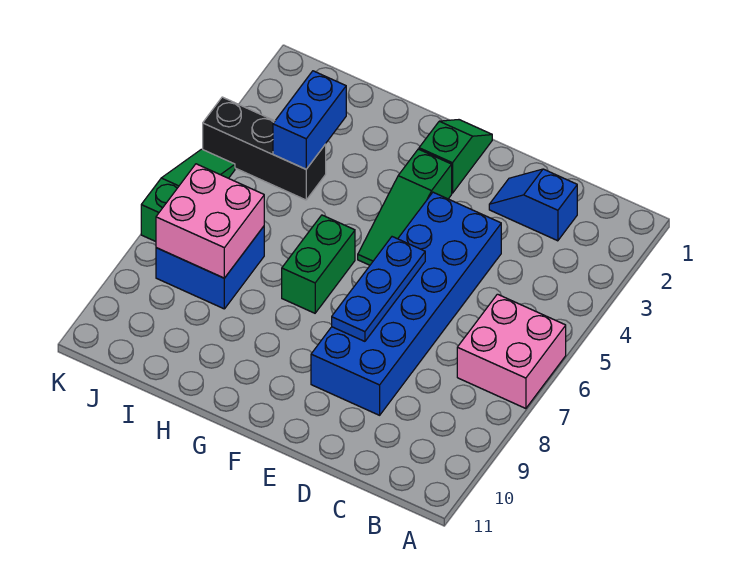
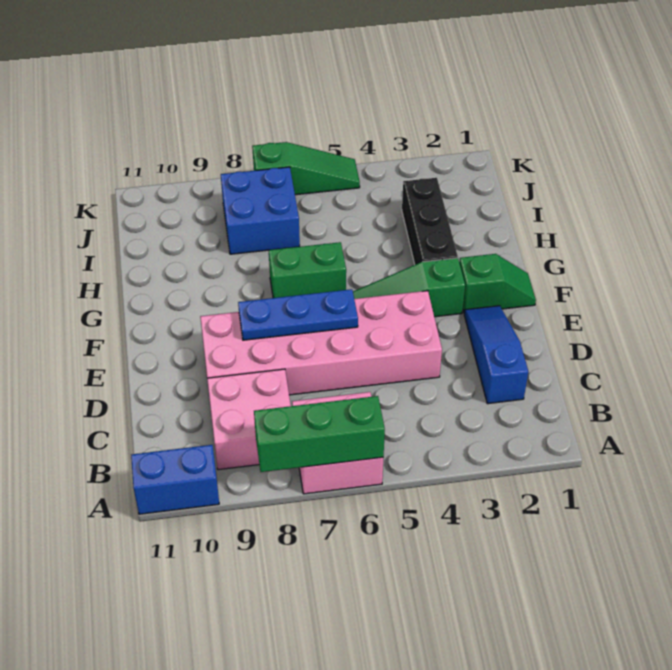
none -> green brick A6:A8 level 2
blue slope C2:D2 level 1 top C -> blue slope C2:E2 level 1 top C
blue brick D4:E9 level 1 -> pink brick D4:E9 level 1
blue brick I3:I4 level 2 -> blue brick A10:A11 level 1
black brick I4:K4 level 1 -> black brick G3:I3 level 1
pink brick I7:J8 level 2 -> pink brick B8:C9 level 1

